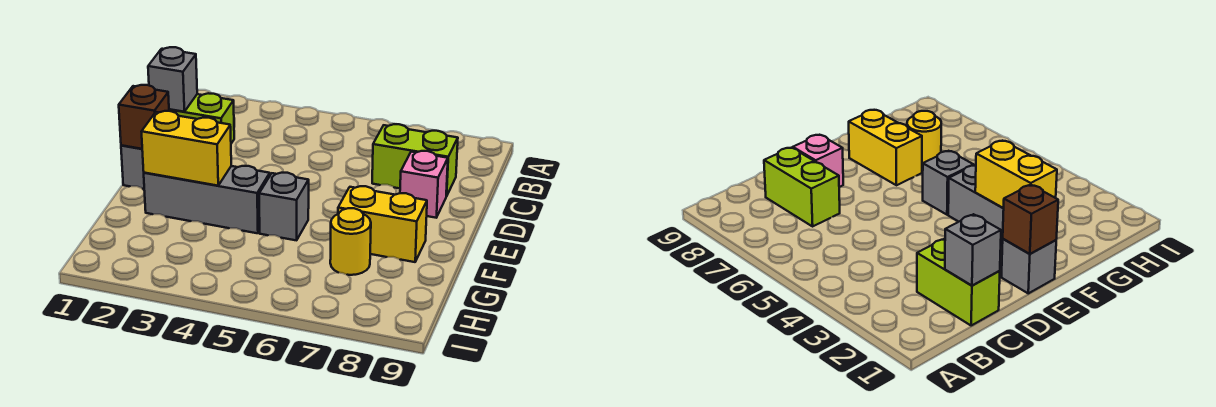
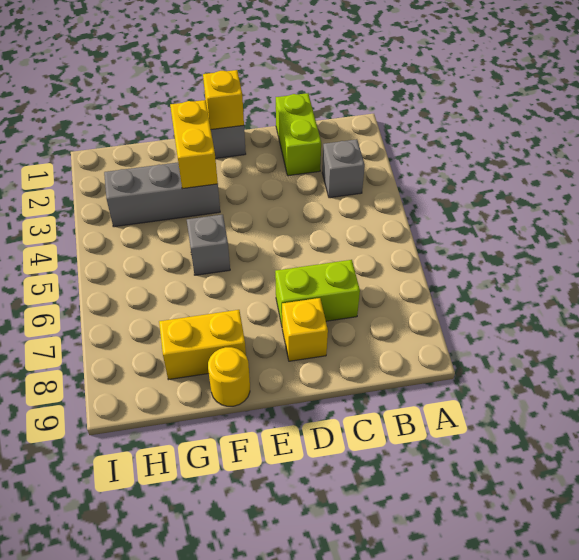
grey brick C1 level 2 -> grey brick B3 level 1
lime brick C7:C8 level 1 -> lime brick C7:D7 level 1
pink brick D8 level 1 -> yellow brick D8 level 1
brown brick E1 level 2 -> yellow brick E1 level 2
grey brick F2:F4 level 1 -> grey brick F3:H3 level 1
yellow brick F7:F8 level 1 -> yellow brick F8:G8 level 1
yellow round brick G7 level 1 -> yellow round brick F9 level 1

